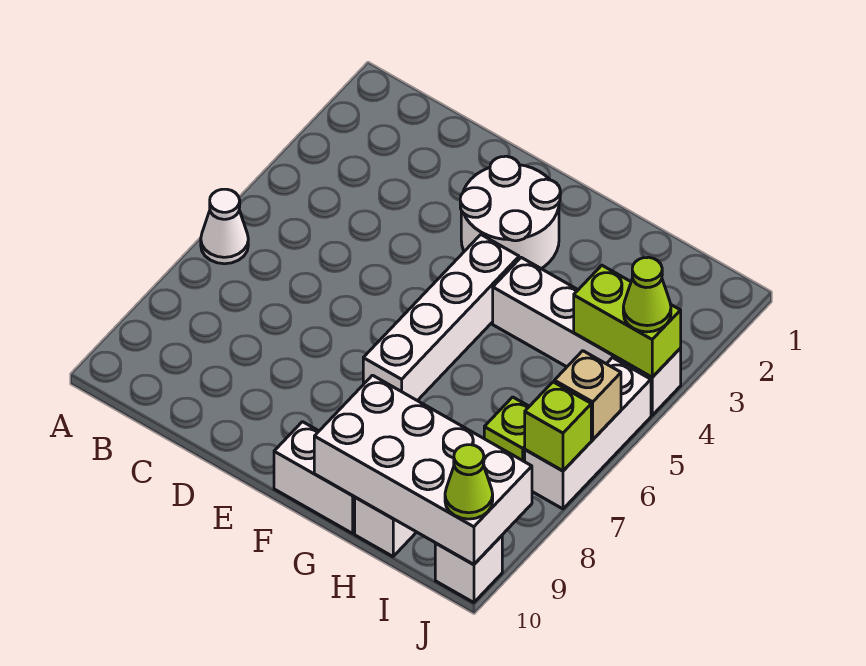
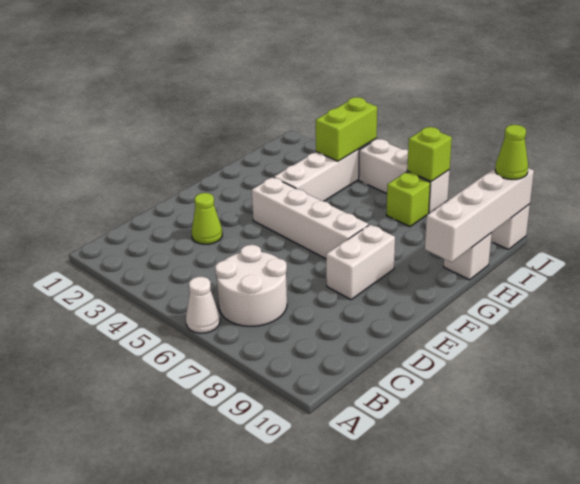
white round brick E2:F3 level 1 -> white round brick B6:C7 level 1
white brick F10:G10 level 1 -> white brick E8:F8 level 1
white brick G9:J10 level 2 -> white brick G10:J10 level 2
lime cone J4 level 3 -> lime cone D3 level 1
tan brick J6 level 2 -> none

